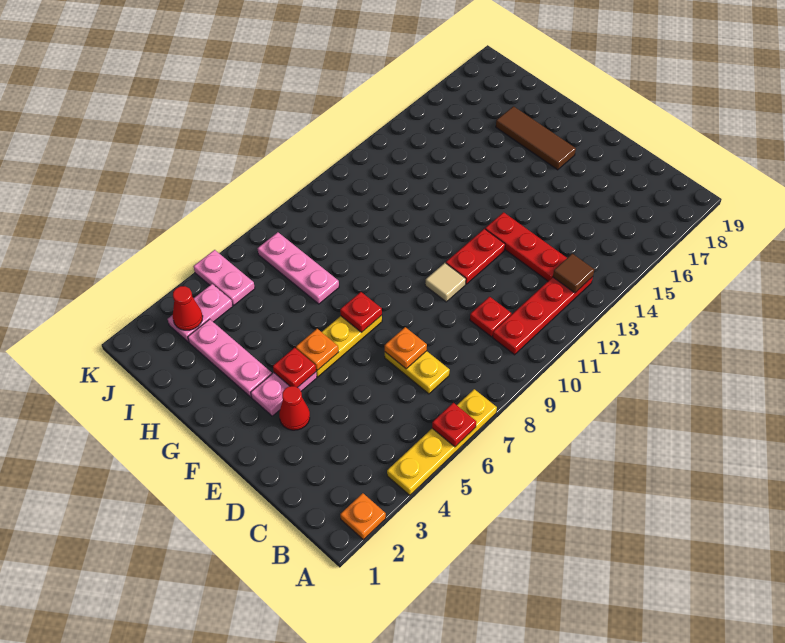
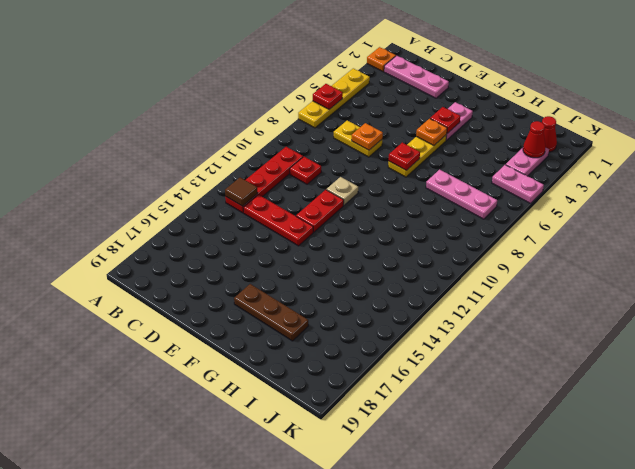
red cone E3 level 1 -> red cone J2 level 1
tan tile E10 level 1 -> tan plate E10 level 1
brown tile F17:H17 level 1 -> brown plate F17:H17 level 1
pink plate G3:I3 level 1 -> pink plate B2:D2 level 1

